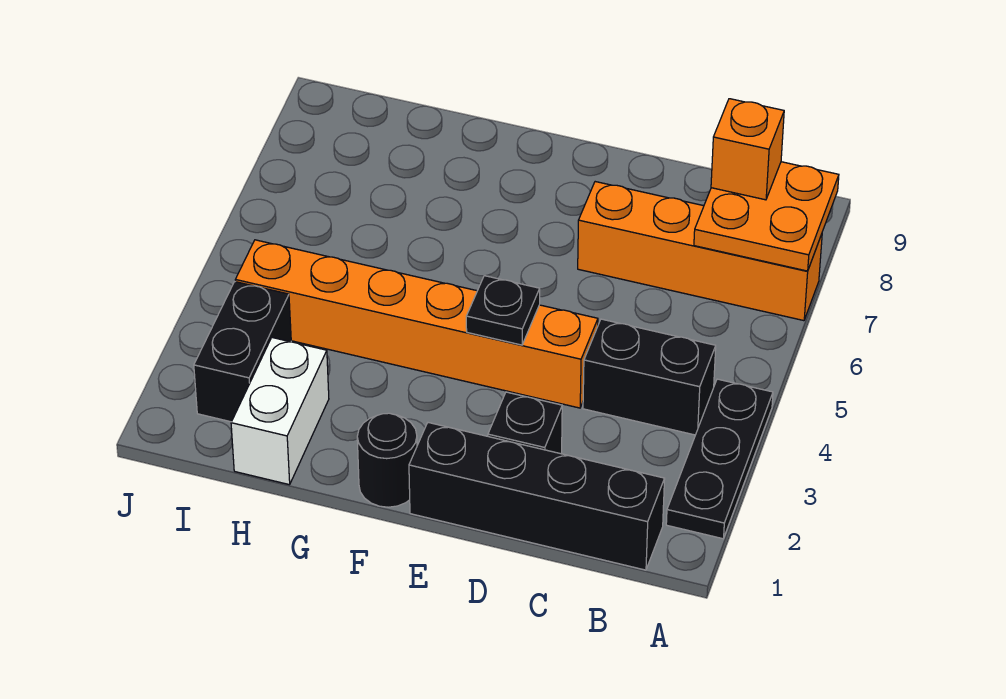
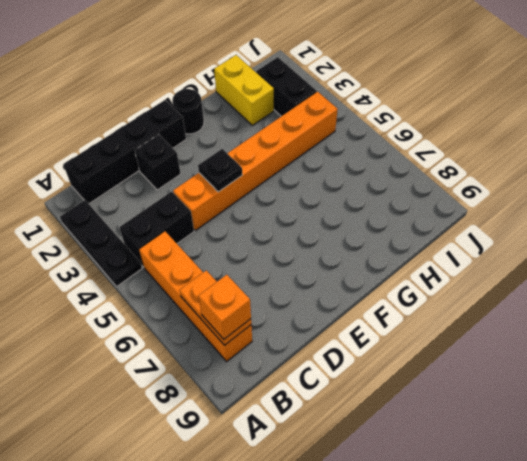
orange brick A7:D7 level 1 -> orange brick B5:B8 level 1
orange plate A7:B8 level 2 -> orange plate B7:B8 level 2
white brick H1:H2 level 1 -> yellow brick H1:H2 level 1

